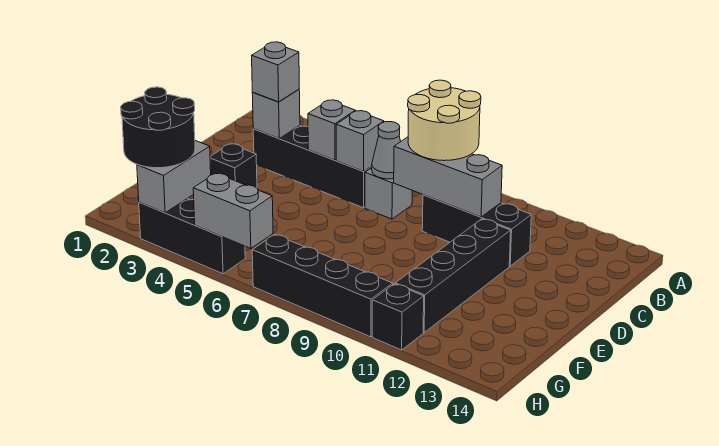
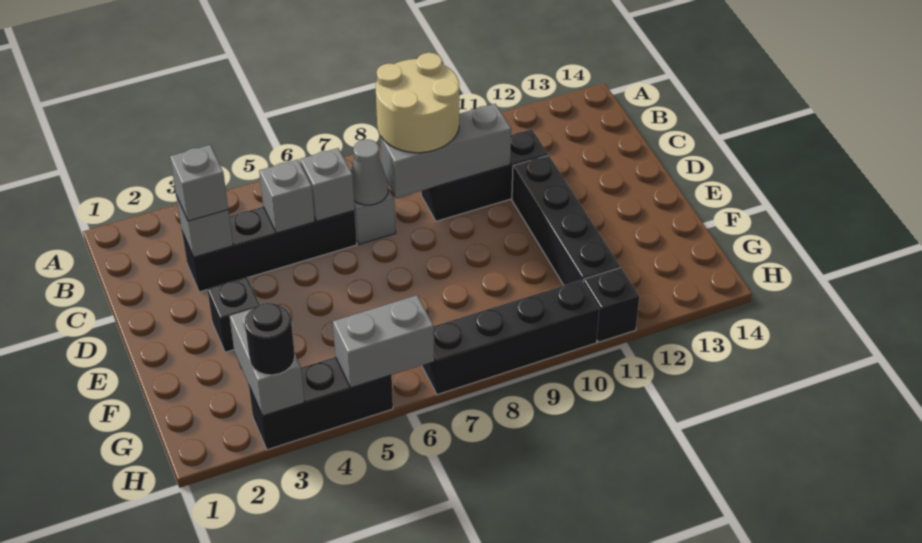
black round brick G2:H3 level 3 -> black round brick H3 level 3

